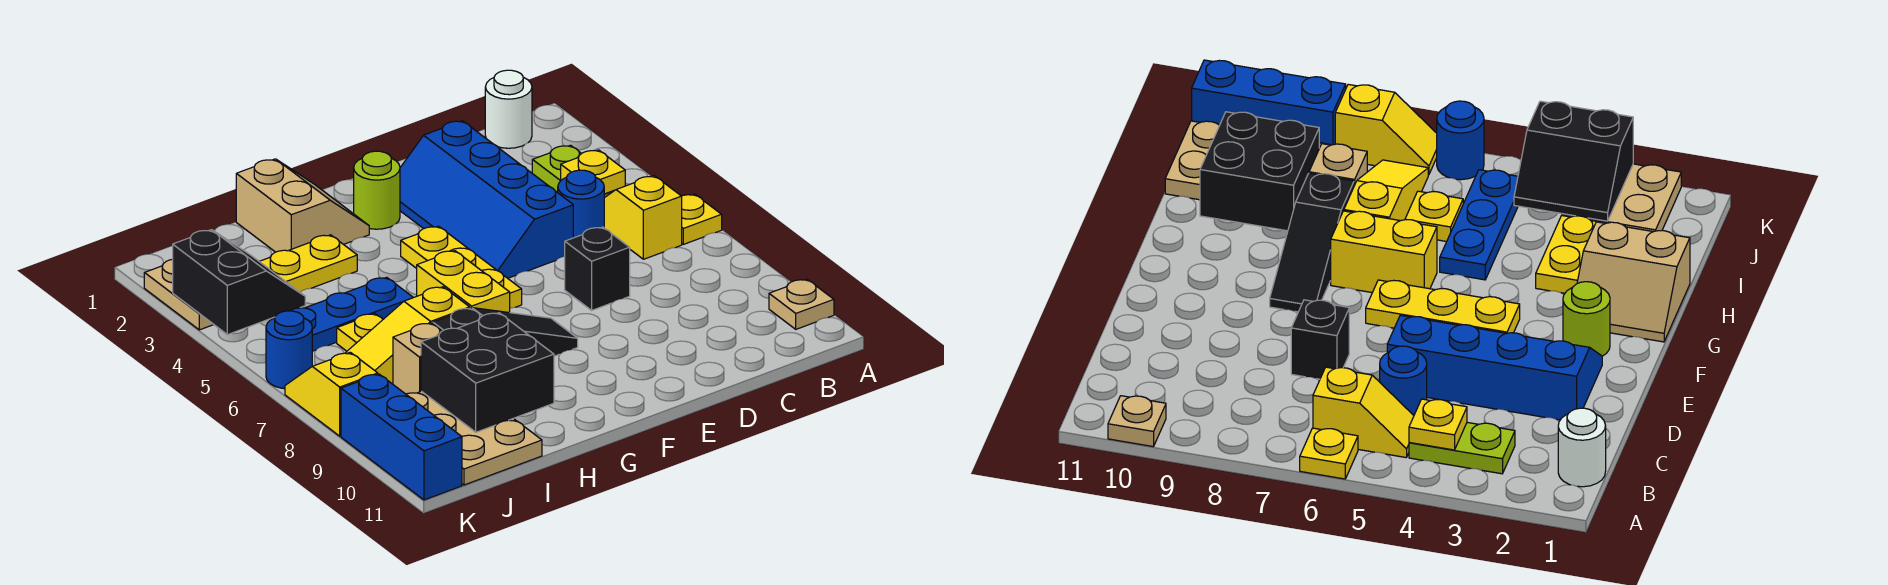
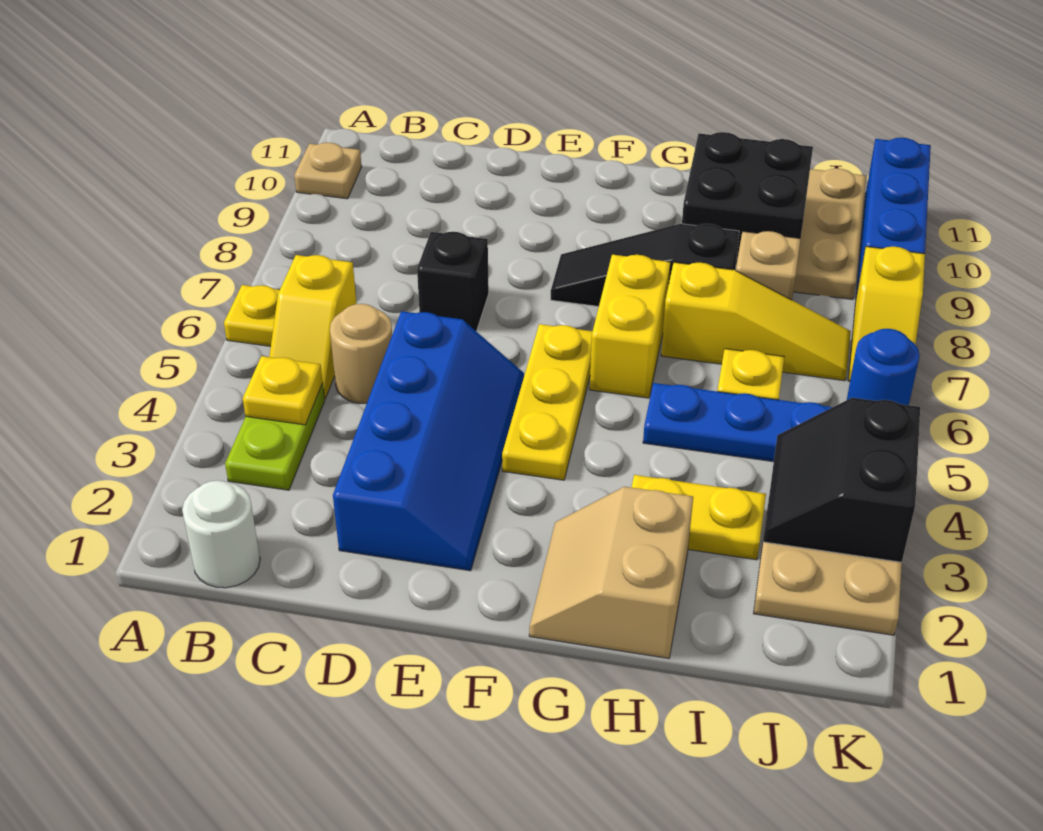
blue round brick C5 level 1 -> tan round brick C5 level 1
lime round brick F2 level 1 -> none

